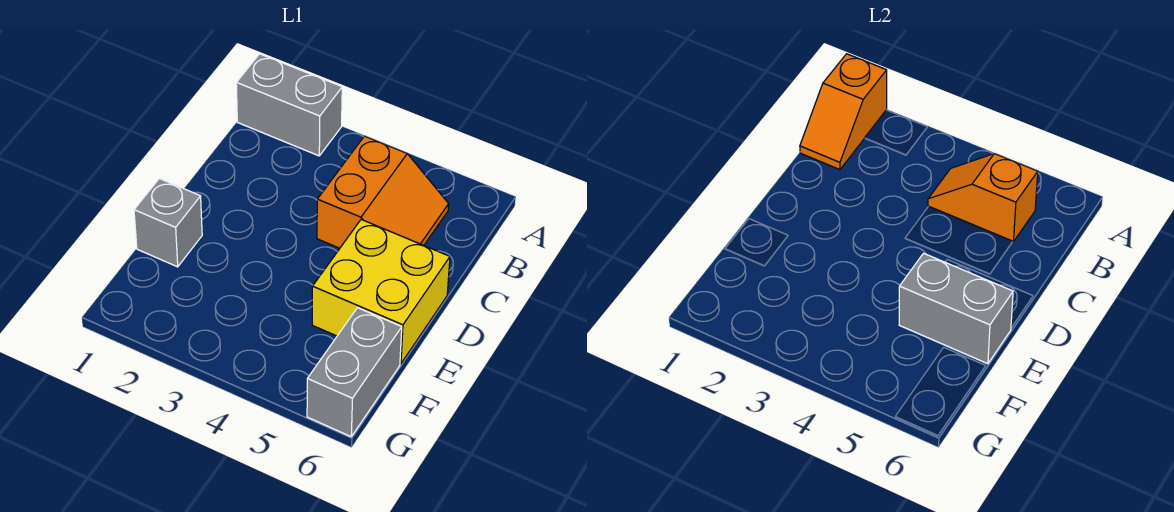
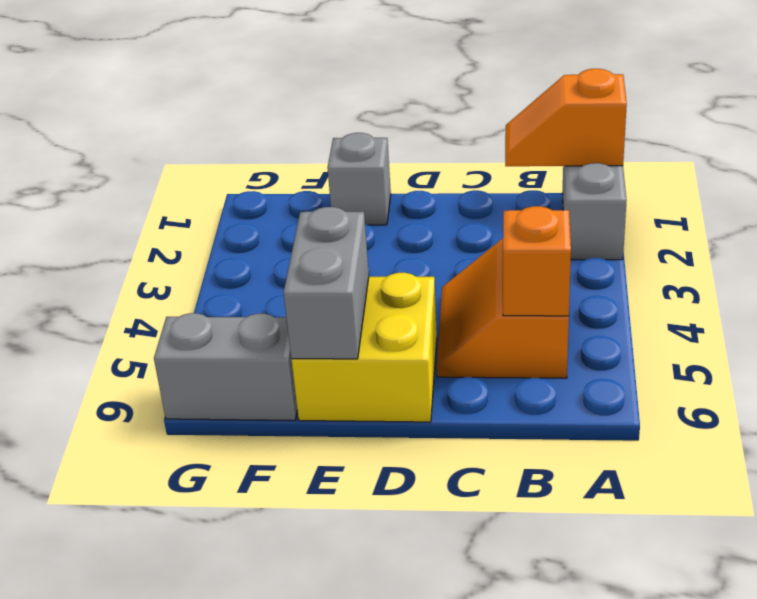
orange slope B4:C5 level 1 top 4 -> orange slope B4:C5 level 1 top B

